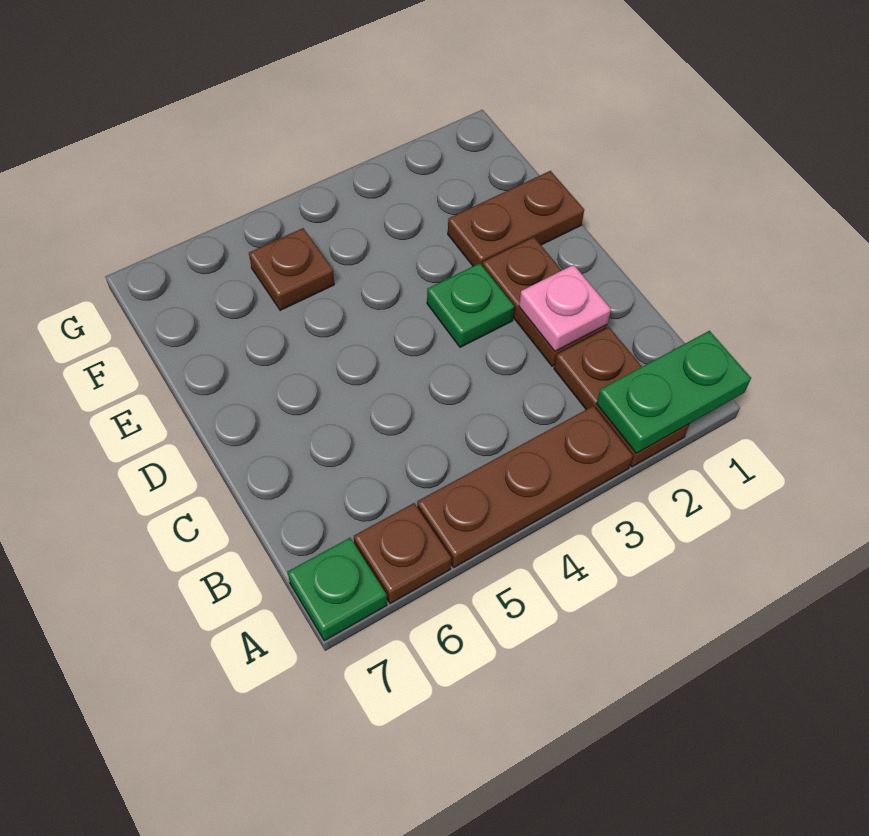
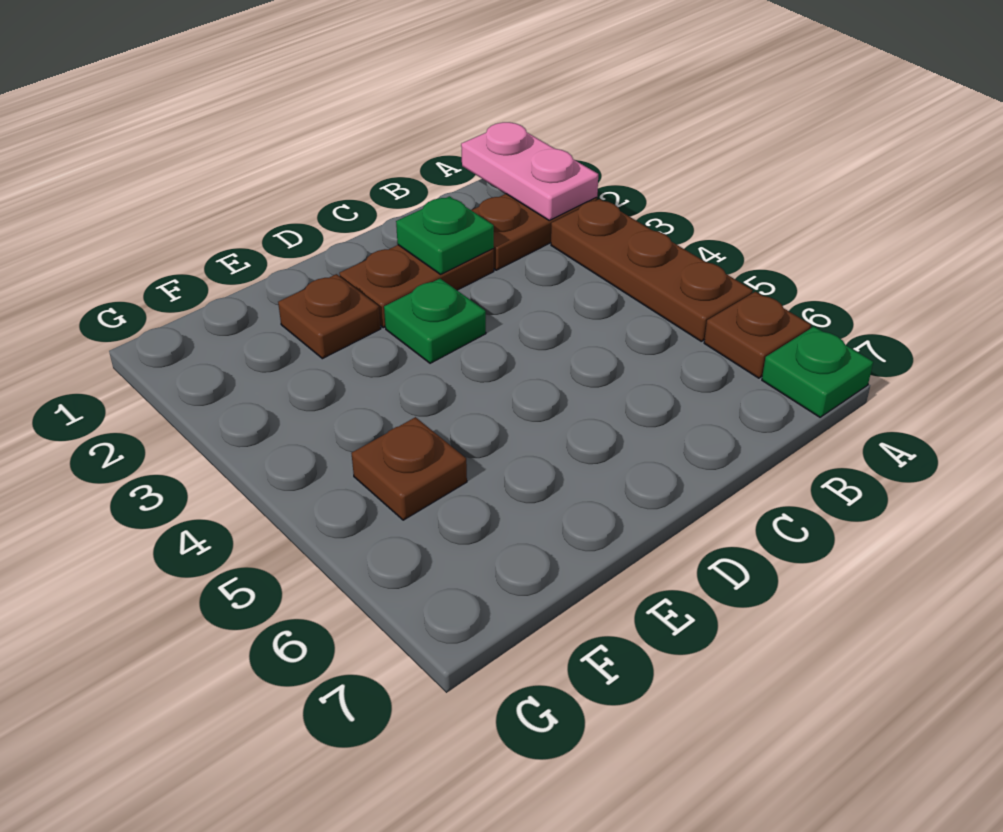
green plate A1:A2 level 2 -> pink plate A1:A2 level 2
pink plate C2 level 2 -> green plate C2 level 2
brown plate E1:E2 level 1 -> brown plate E2 level 1

